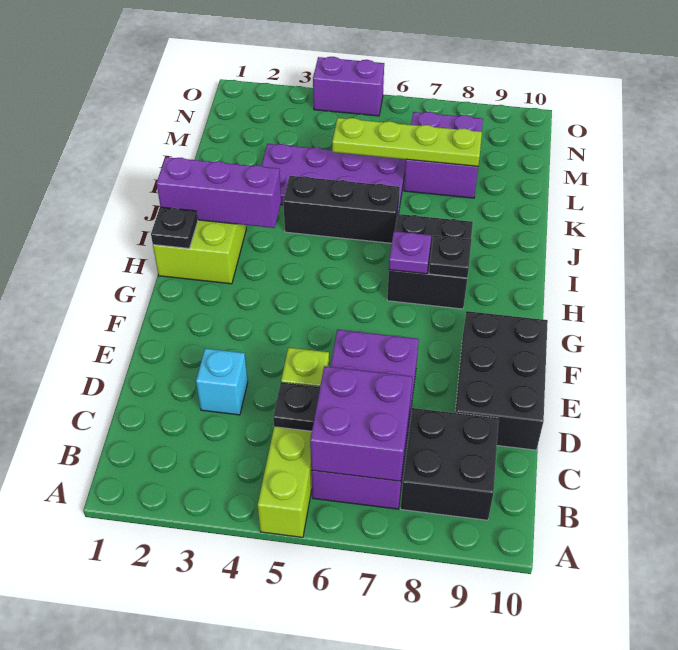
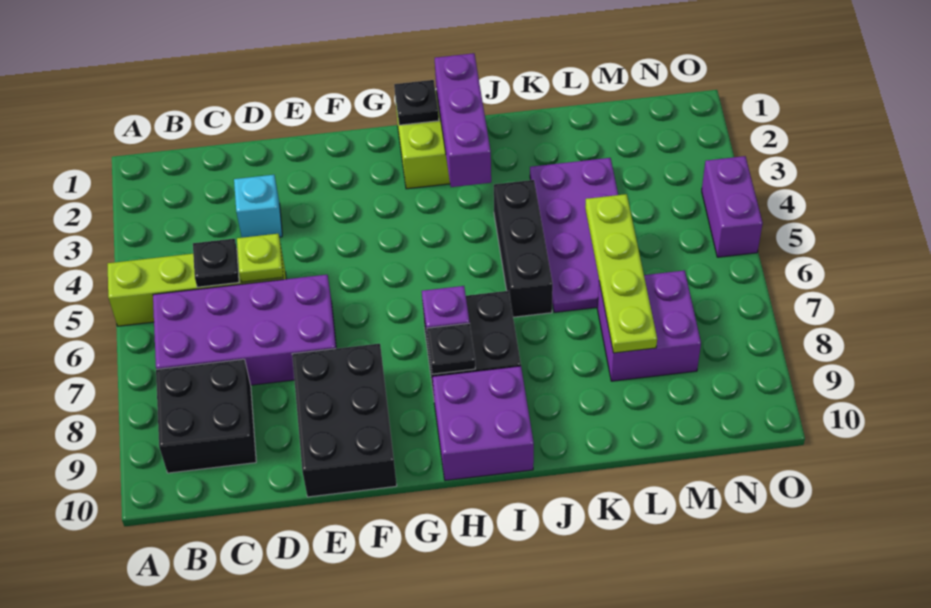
purple brick B6:C7 level 2 -> purple brick H9:I10 level 1
black brick D9:F10 level 1 -> black brick E8:F10 level 1

